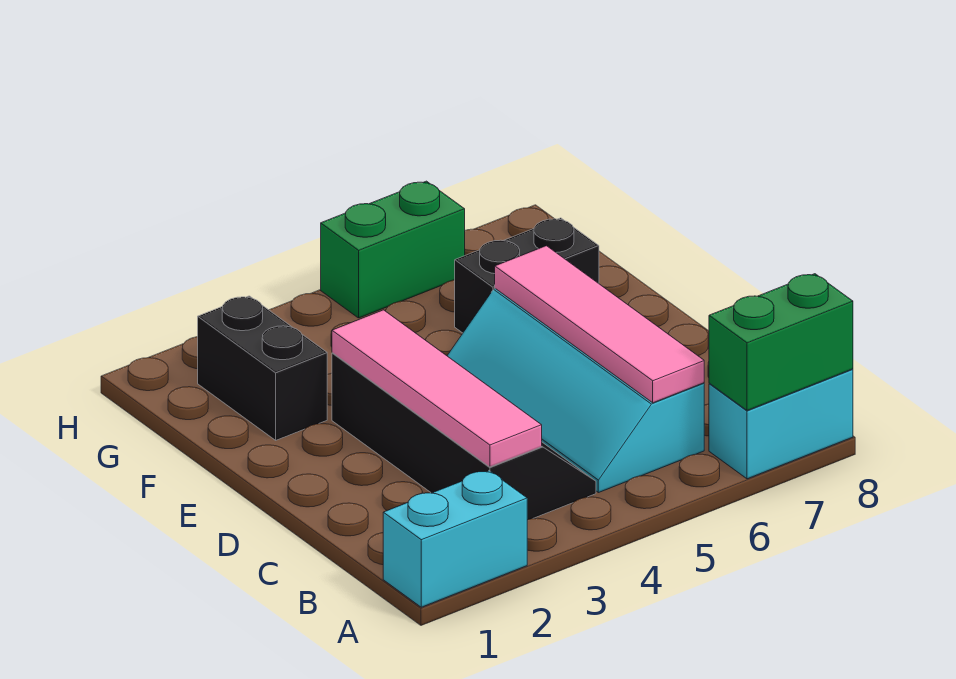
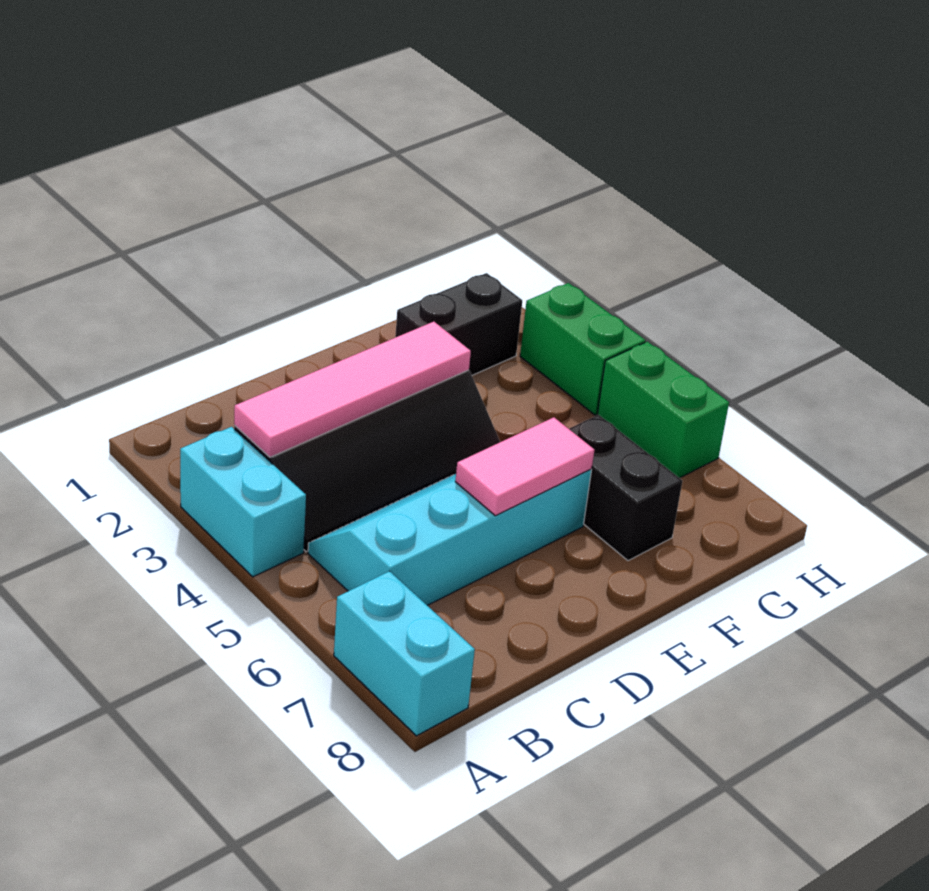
cyan brick A1:A2 level 1 -> cyan brick A3:A4 level 1
green brick A7:A8 level 2 -> green brick H3:H4 level 1
pink tile B6:E6 level 2 -> pink tile D6:E6 level 2

